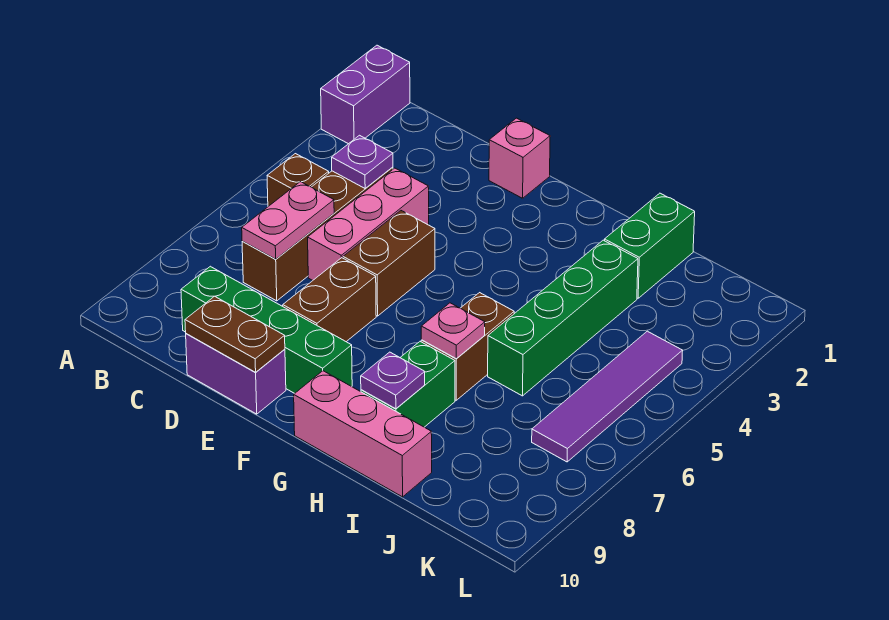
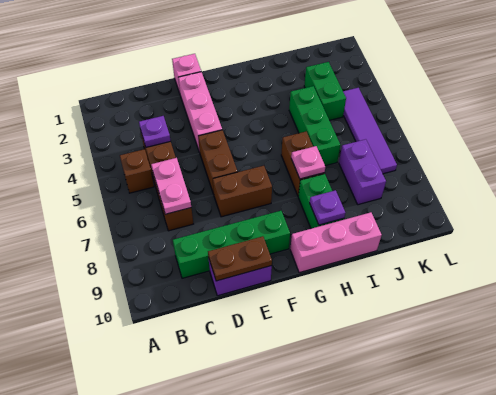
purple brick A1:A2 level 1 -> purple brick J7:J8 level 1
pink brick D4:D6 level 1 -> pink brick E2:E4 level 1
brown brick E7:E8 level 1 -> brown brick E7:F7 level 1
green brick I1:I2 level 1 -> green brick J3:J4 level 1
green brick I3:I6 level 1 -> green brick I4:I6 level 1

